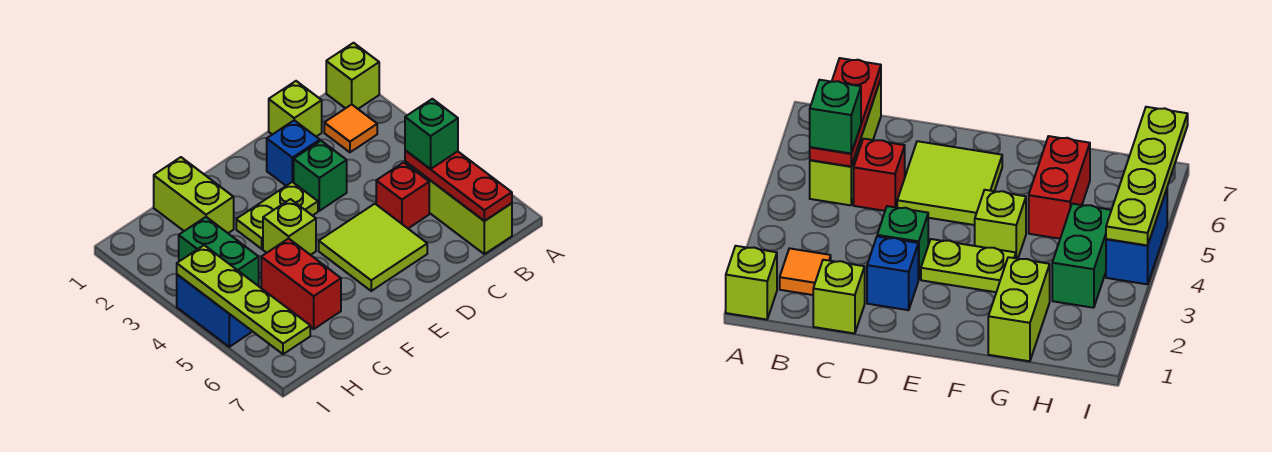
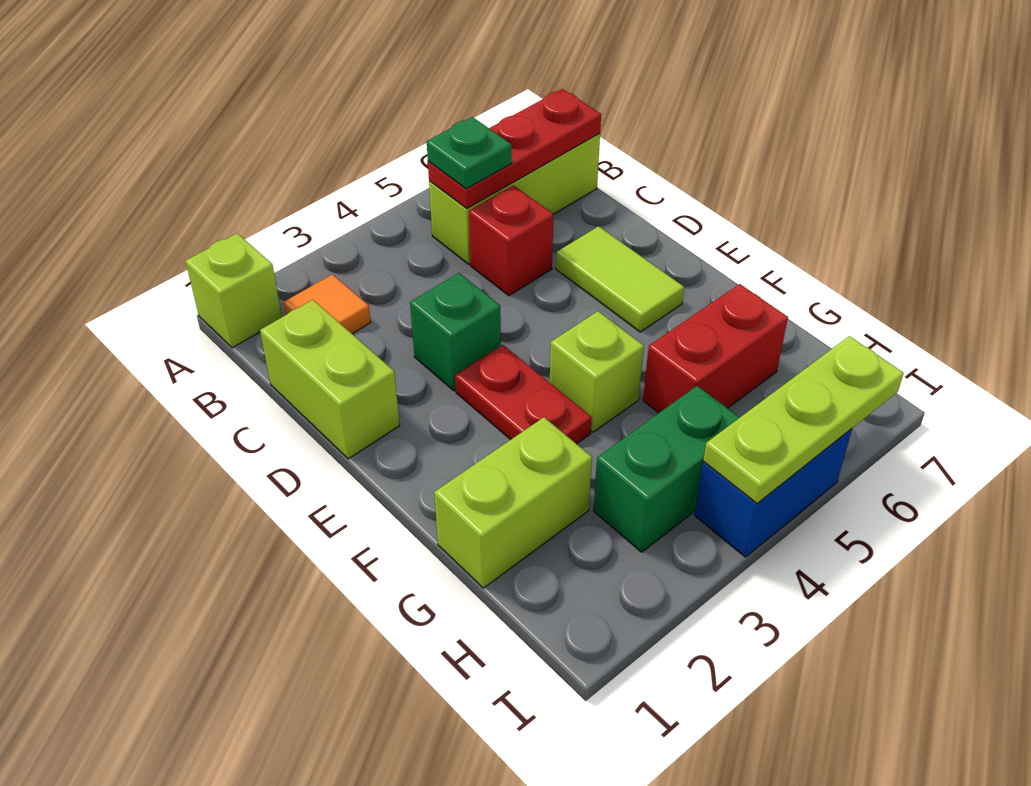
green brick B5 level 3 -> green plate B5 level 3
lime brick C1 level 1 -> lime brick C1:D1 level 1
blue brick D2 level 1 -> none
lime tile D5:E6 level 1 -> lime tile D6:E6 level 1
lime plate E3:F3 level 1 -> red plate E3:F3 level 1
lime plate I4:I7 level 2 -> lime plate I4:I6 level 2

